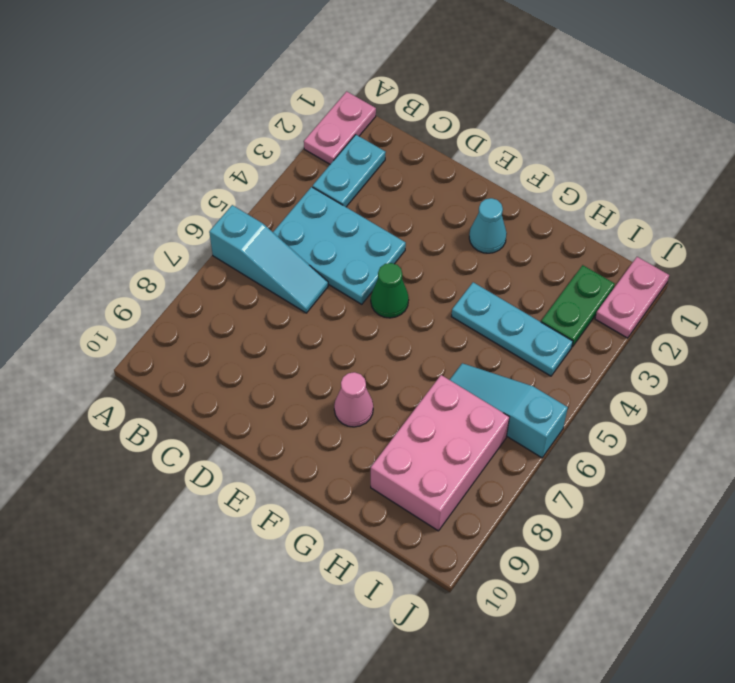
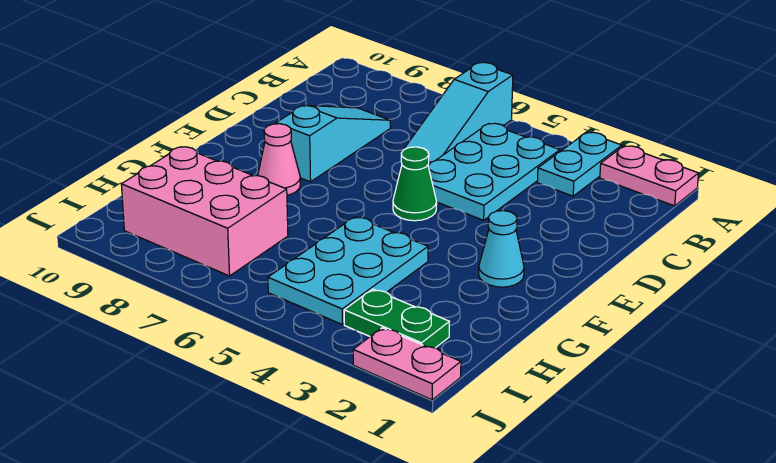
cyan plate B2:B3 level 1 -> cyan plate A3:B3 level 1
cyan plate G4:I4 level 1 -> cyan plate G4:I5 level 1
cyan slope H6:J6 level 1 top J -> cyan slope C8:E8 level 1 top E

